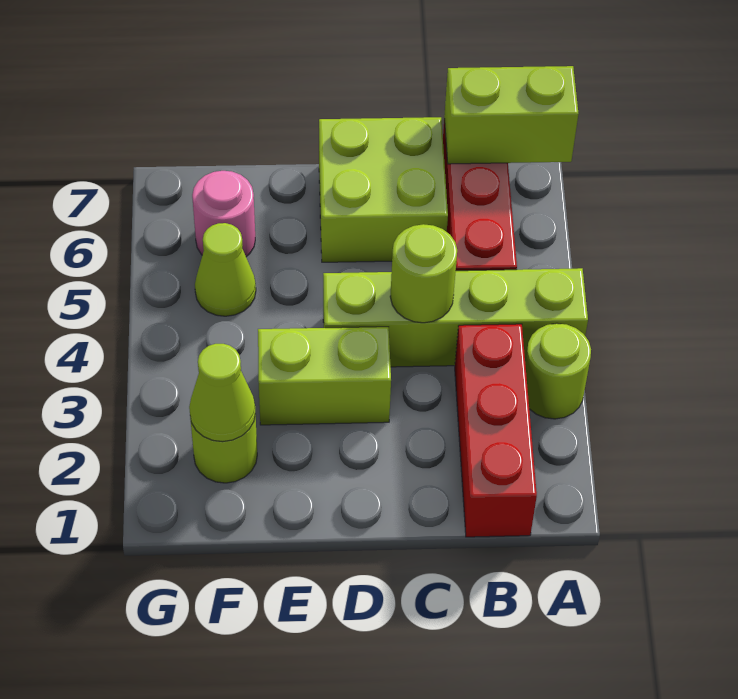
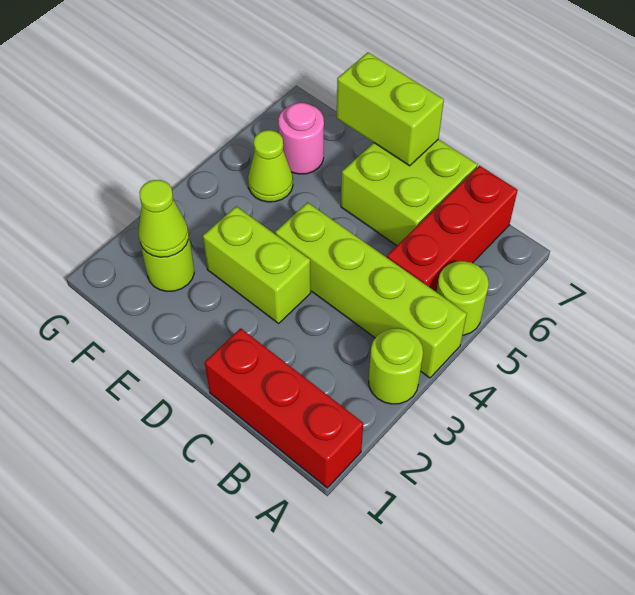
lime brick A7:B7 level 2 -> lime brick D7:E7 level 2
red brick B1:B3 level 1 -> red brick A1:C1 level 1
lime round brick C4 level 2 -> lime round brick A5 level 1

